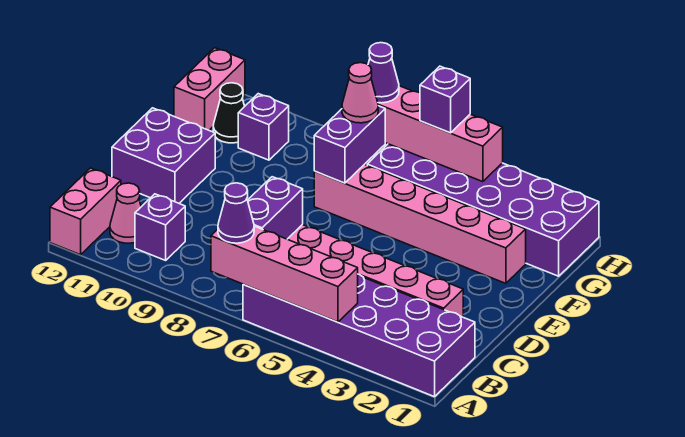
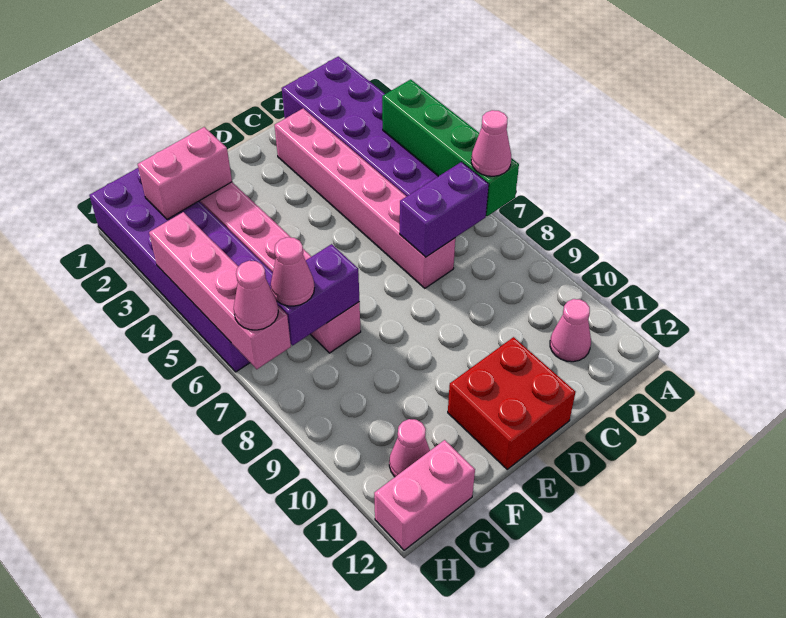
pink brick A4:A7 level 2 -> green brick A4:A7 level 2
purple cone A7 level 3 -> pink cone A7 level 3
pink brick A12:B12 level 1 -> pink brick F2:G2 level 2
purple brick B10 level 1 -> none
purple brick D11:E12 level 1 -> red brick D11:E12 level 1
purple brick G10 level 1 -> none
black cone G11 level 1 -> pink cone G11 level 1
purple brick H5 level 3 -> none
purple cone H7 level 3 -> pink cone H7 level 3

